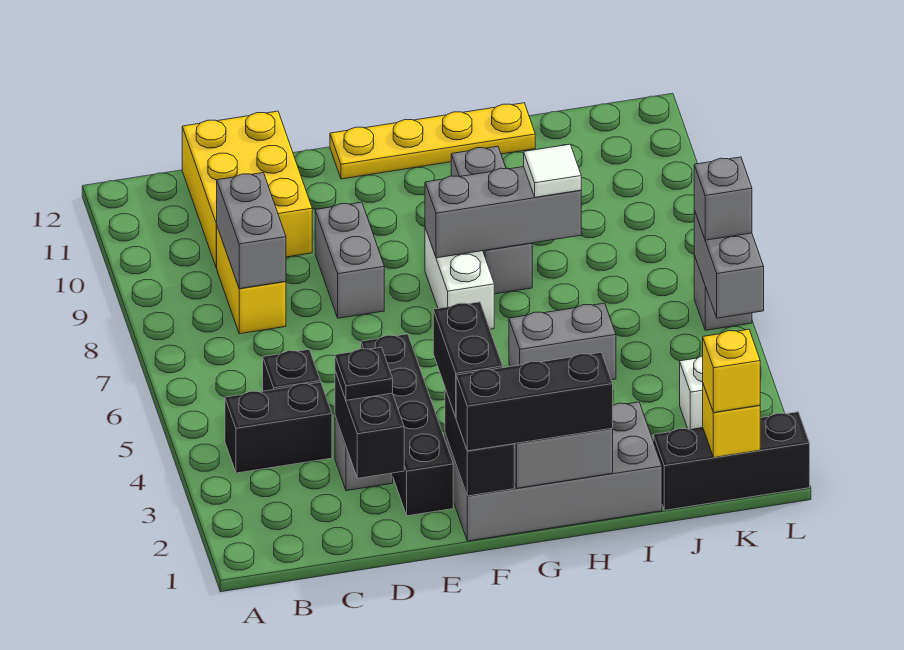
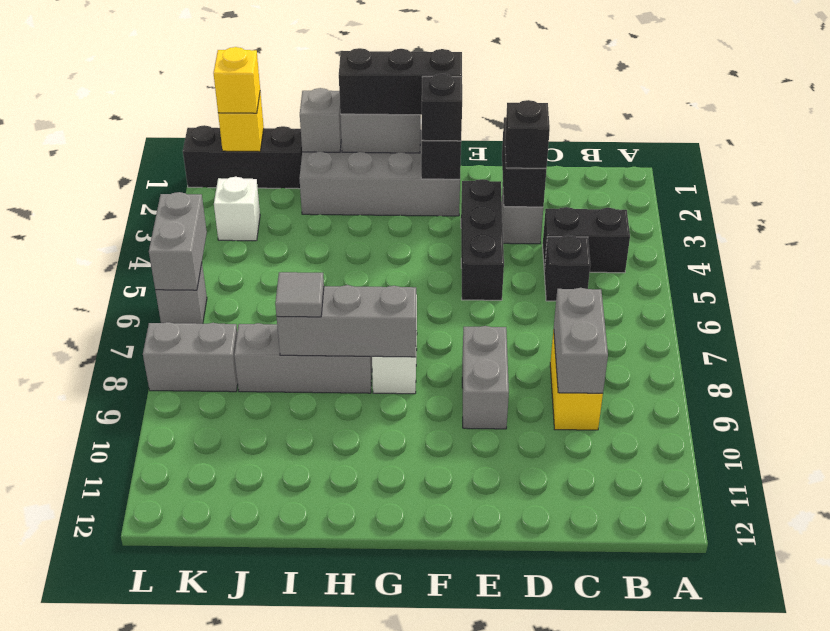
yellow brick C10:D12 level 1 -> none
black plate D3 level 3 -> black brick D3 level 3
black brick E2:E5 level 1 -> black brick E3:E5 level 1
black brick F2:F3 level 3 -> black brick F2 level 3
yellow plate F12:I12 level 1 -> none
grey brick H5:I5 level 1 -> grey brick K8:L8 level 1
grey brick H8:H10 level 1 -> grey brick H8:J8 level 1
white tile I8 level 3 -> grey tile I8 level 3
grey brick L6 level 3 -> grey brick I1 level 2

